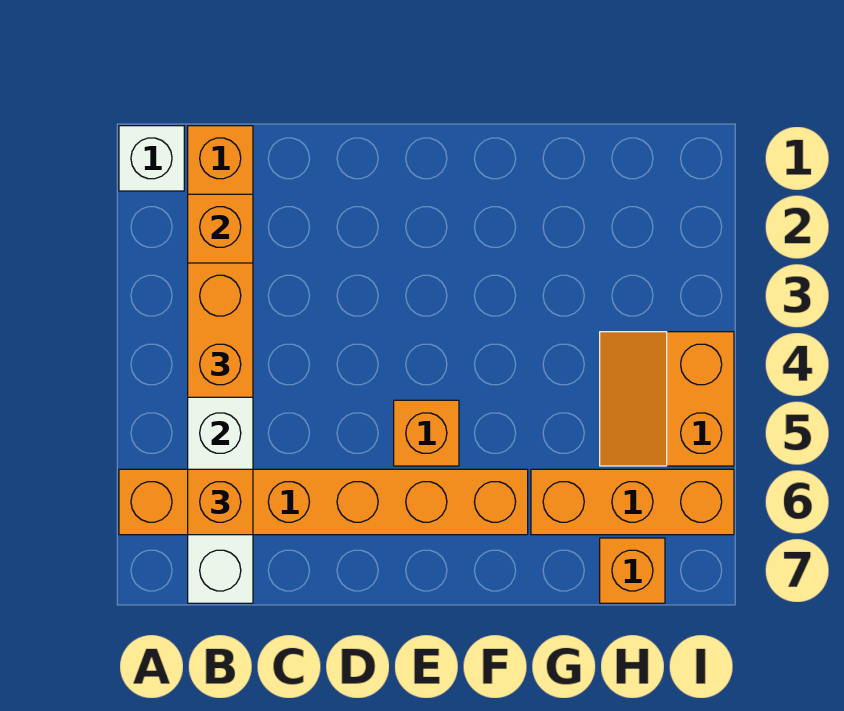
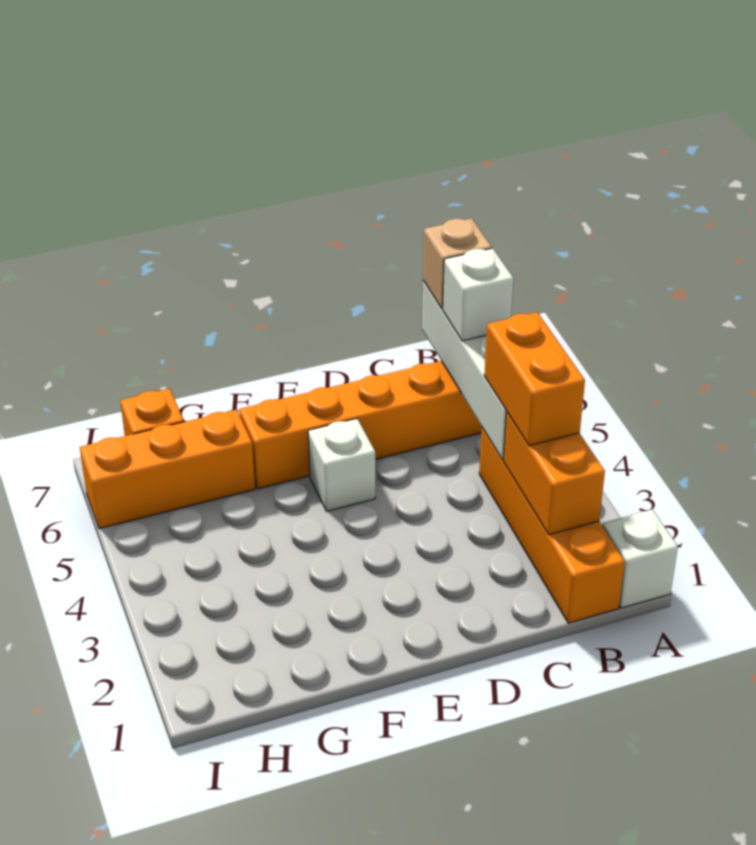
orange brick B6 level 3 -> white brick B6 level 3
none -> tan brick B7 level 3
orange brick E5 level 1 -> white brick E5 level 1
orange slope H4:I5 level 1 top I -> none

